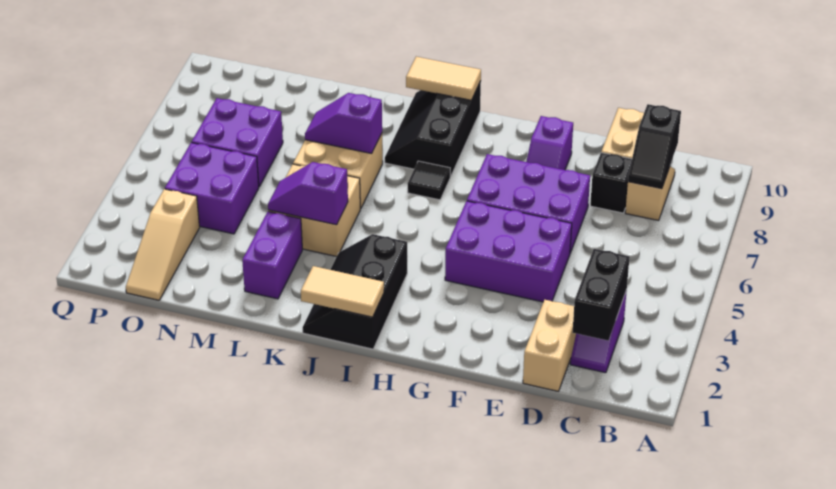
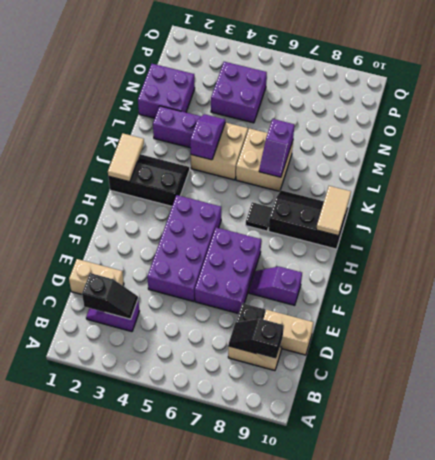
black brick C2:C3 level 2 -> black slope C2:C3 level 2 top 2
purple brick E4:G5 level 1 -> purple brick E4:H5 level 1
purple slope K7:L7 level 2 top K -> purple slope K7:L7 level 2 top L
purple brick N6:O7 level 1 -> purple brick M1:N2 level 1
tan slope O1:O3 level 1 top 3 -> none

